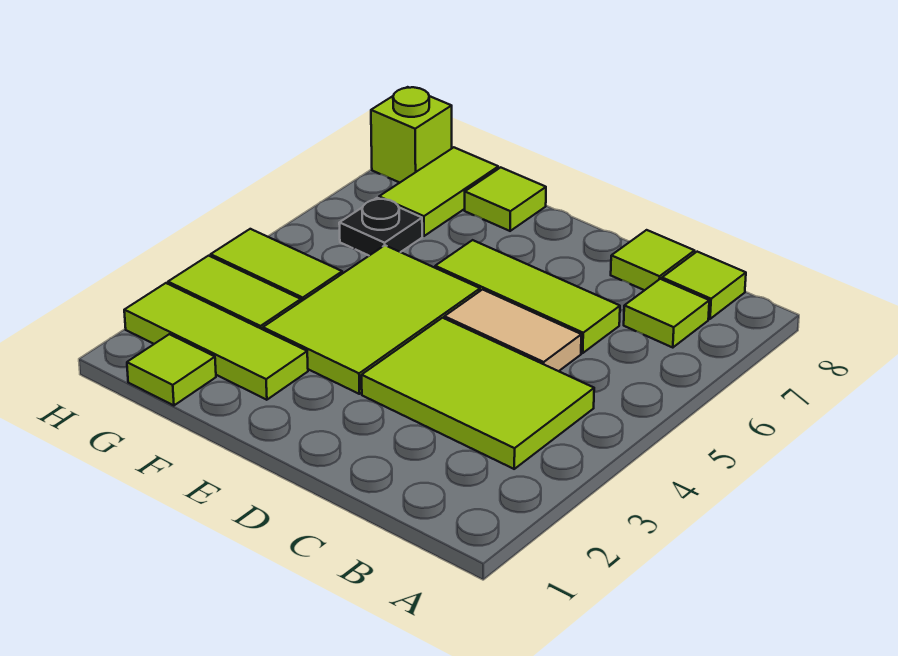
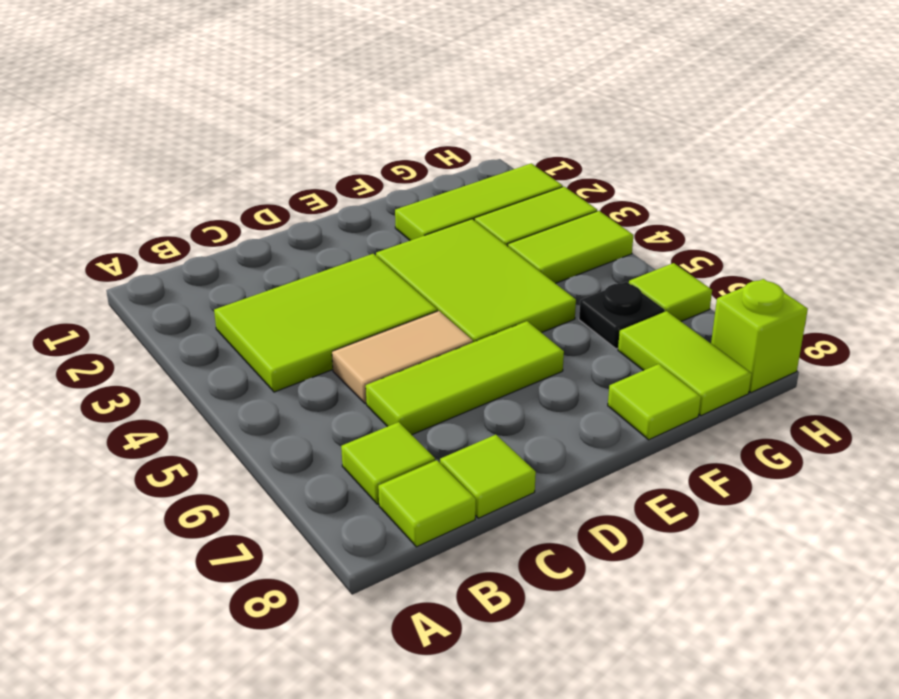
lime tile G1 level 1 -> lime tile H6 level 1

